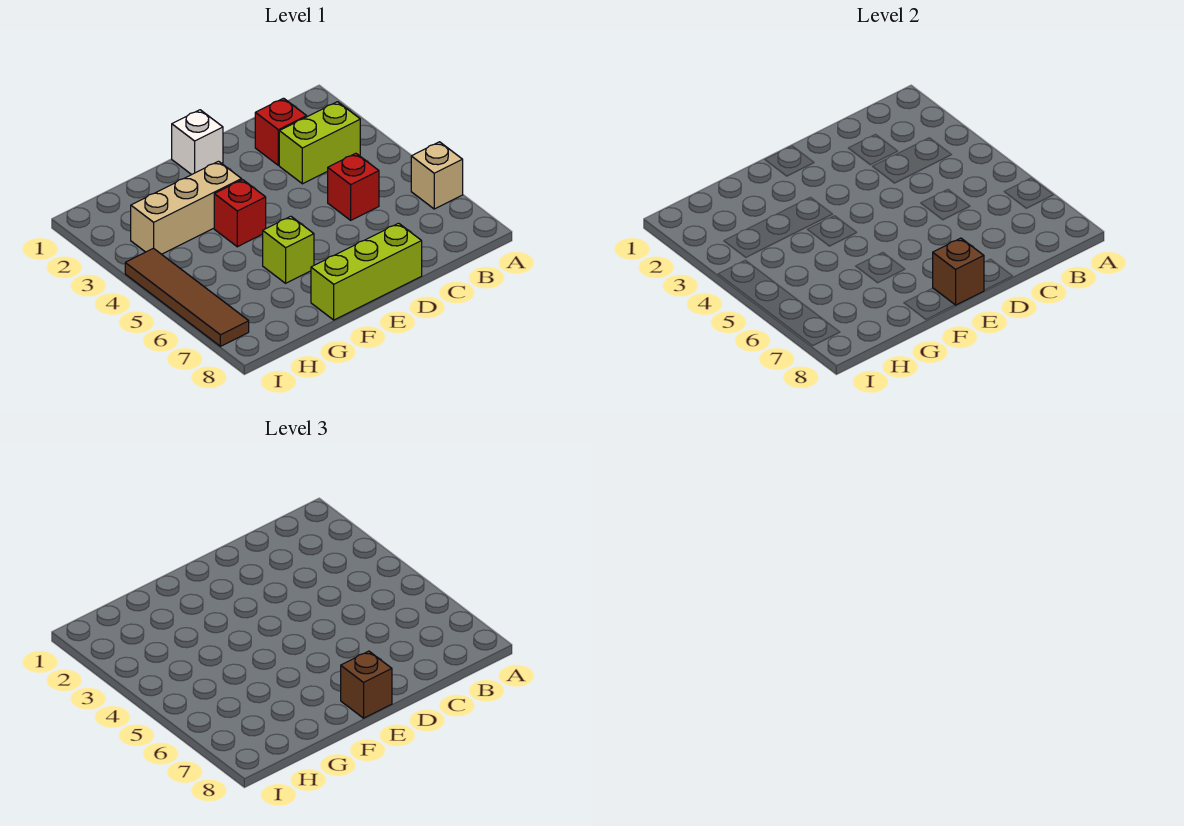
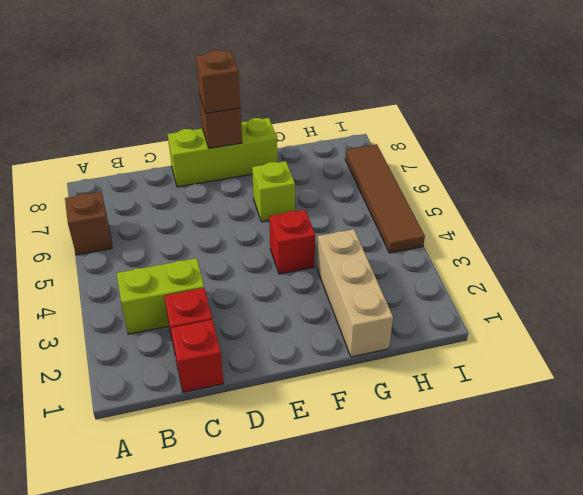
tan brick A6 level 1 -> brown brick A6 level 1
red brick C5 level 1 -> red brick C1 level 1
white brick E1 level 1 -> none
tan brick F3:H3 level 1 -> tan brick G1:G3 level 1

